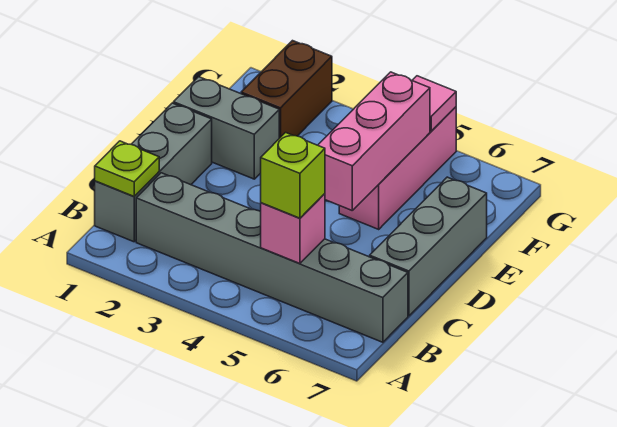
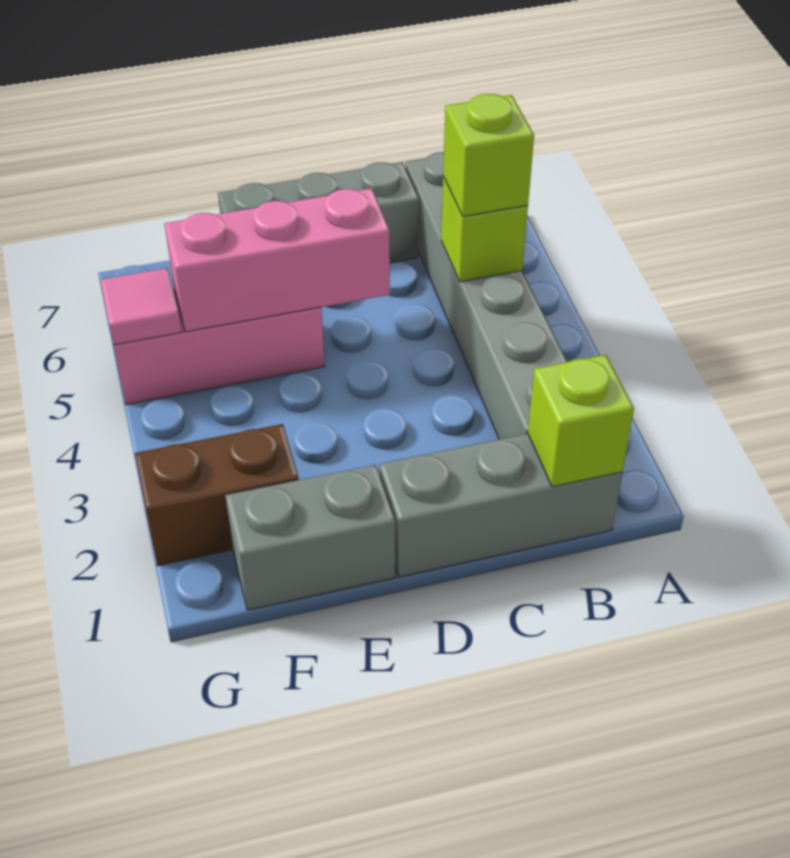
lime plate B1 level 2 -> lime brick B1 level 2
pink brick B5 level 2 -> lime brick B5 level 2
grey brick E1:E2 level 1 -> grey brick E1:F1 level 1

